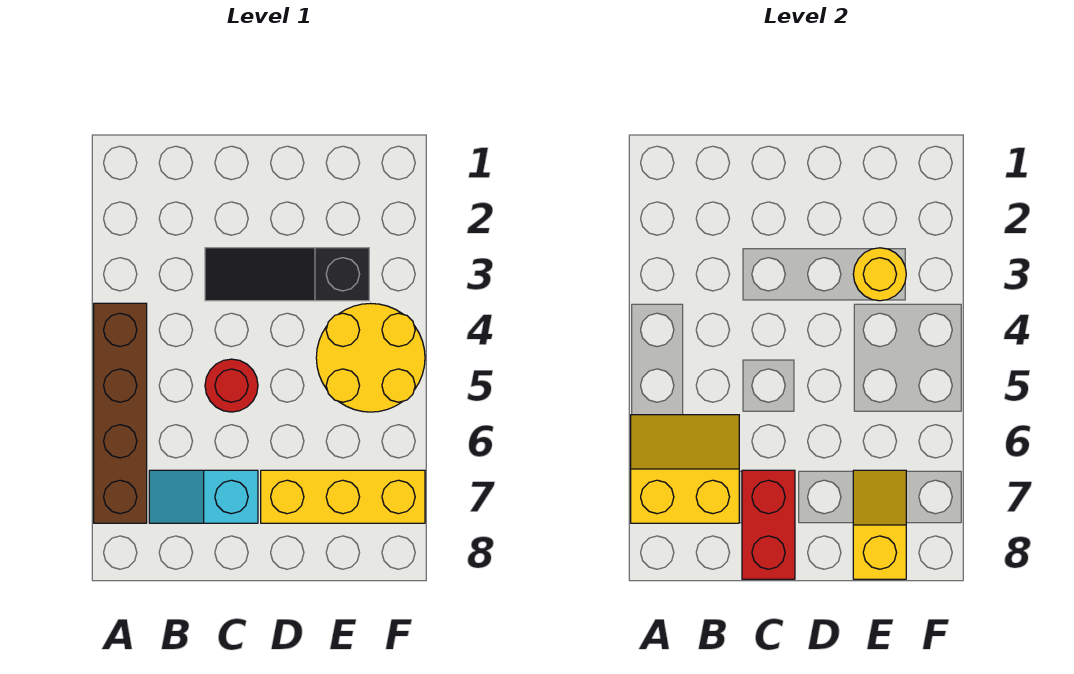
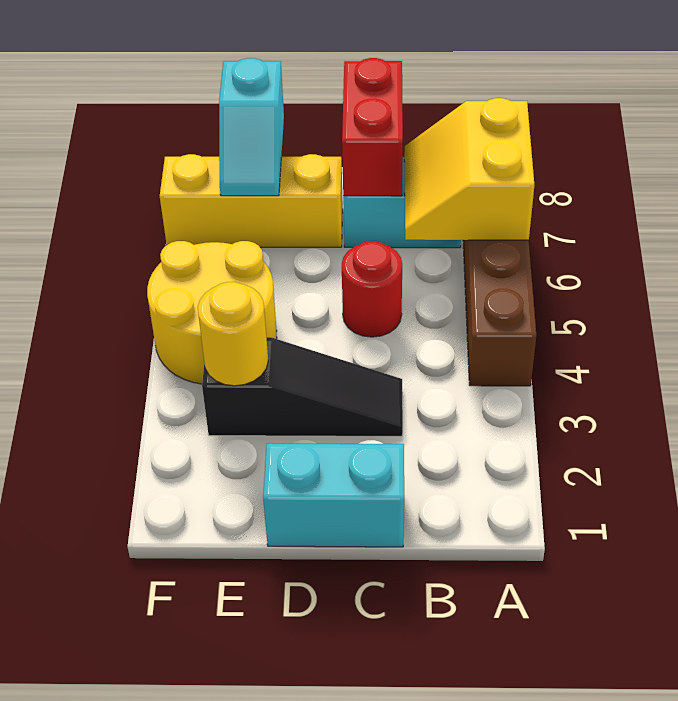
yellow slope A6:B7 level 2 top 7 -> yellow slope A6:B7 level 2 top A
none -> cyan brick C1:D1 level 1
yellow slope E7:E8 level 2 top 8 -> cyan slope E7:E8 level 2 top 8

